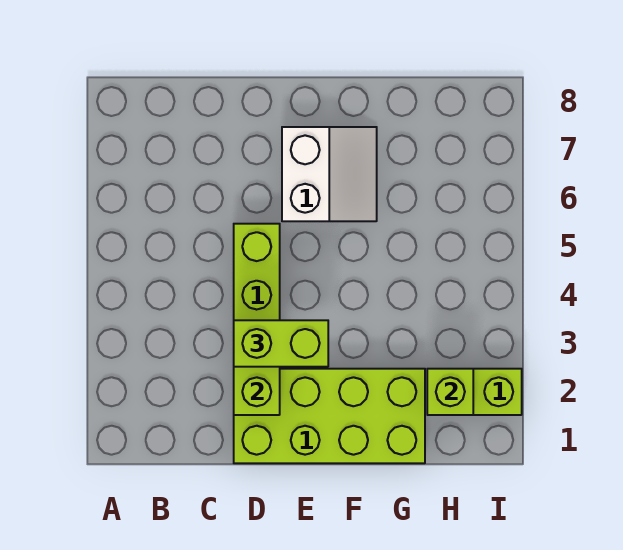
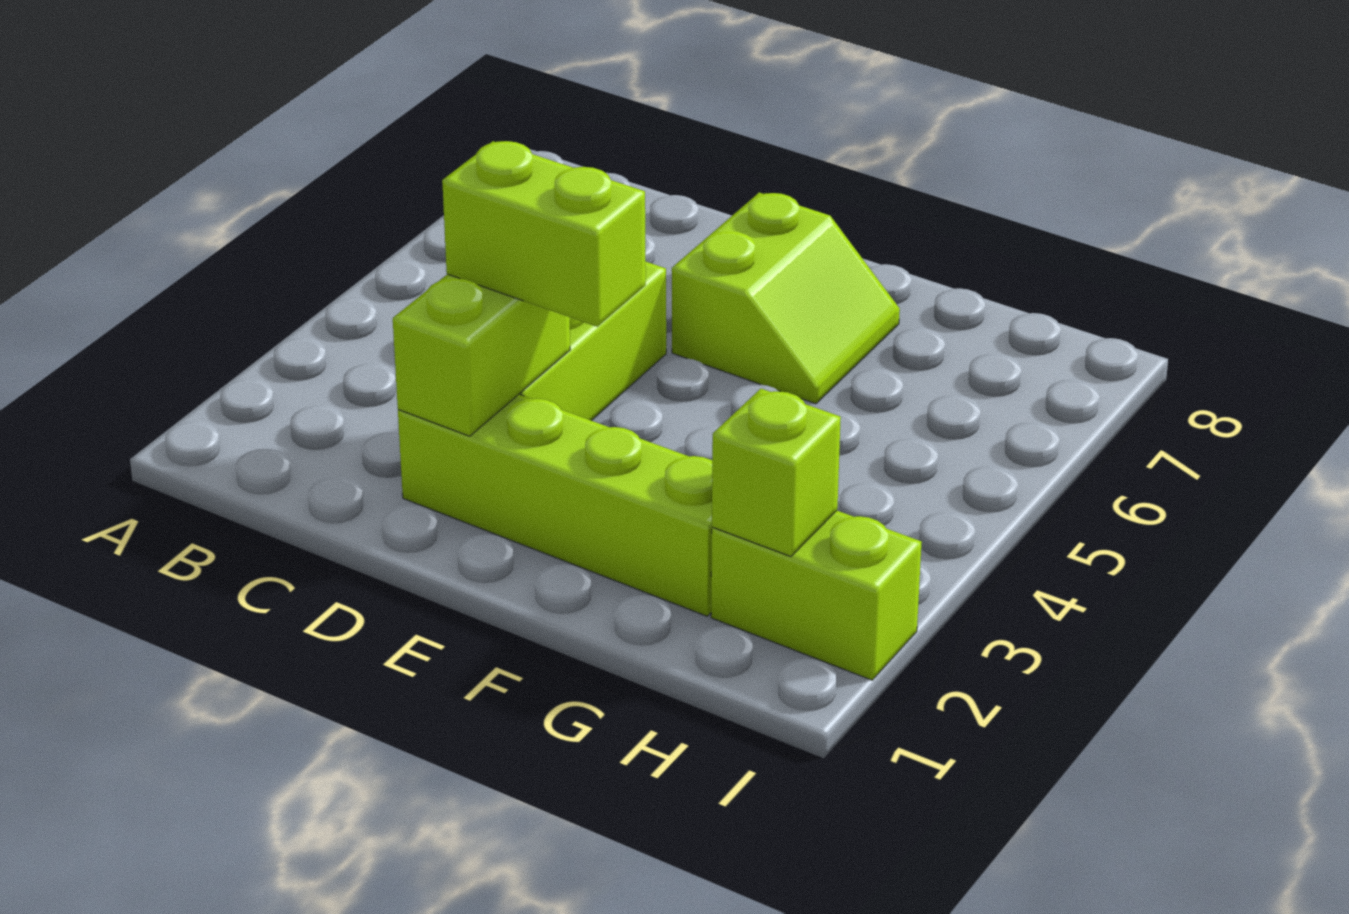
lime brick D1:G2 level 1 -> lime brick D2:G2 level 1
white slope E6:F7 level 1 top E -> lime slope E6:F7 level 1 top E

